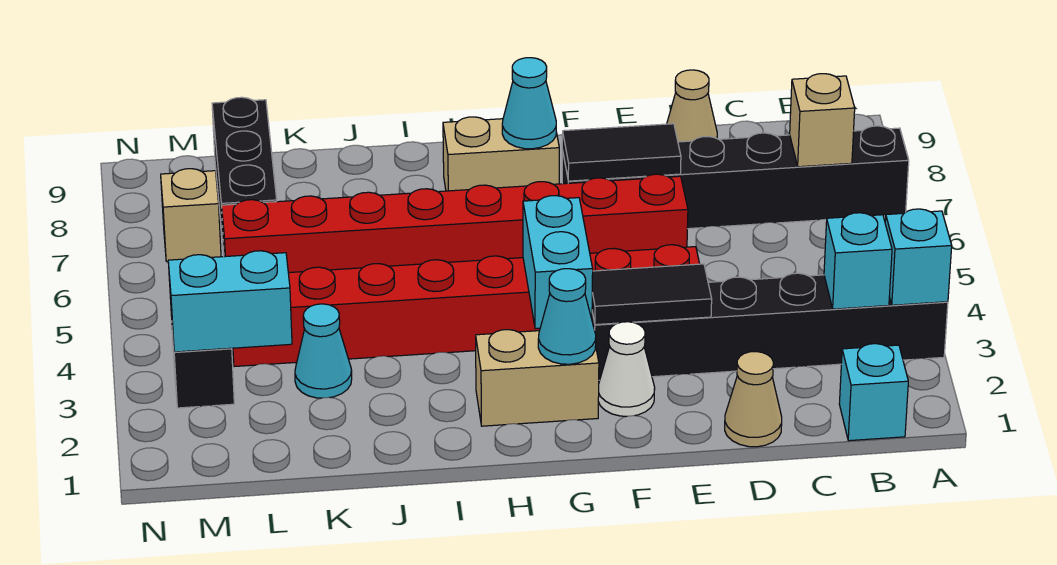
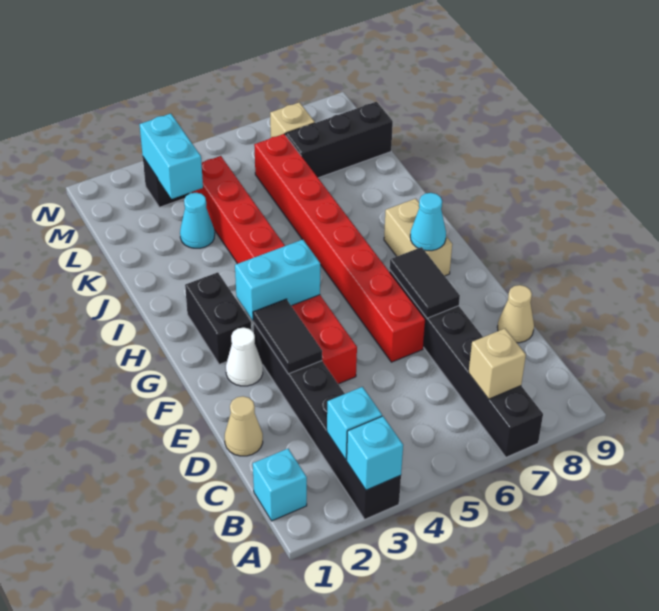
tan brick G2:H2 level 1 -> black brick G2:H2 level 1
cyan cone G2 level 2 -> none

